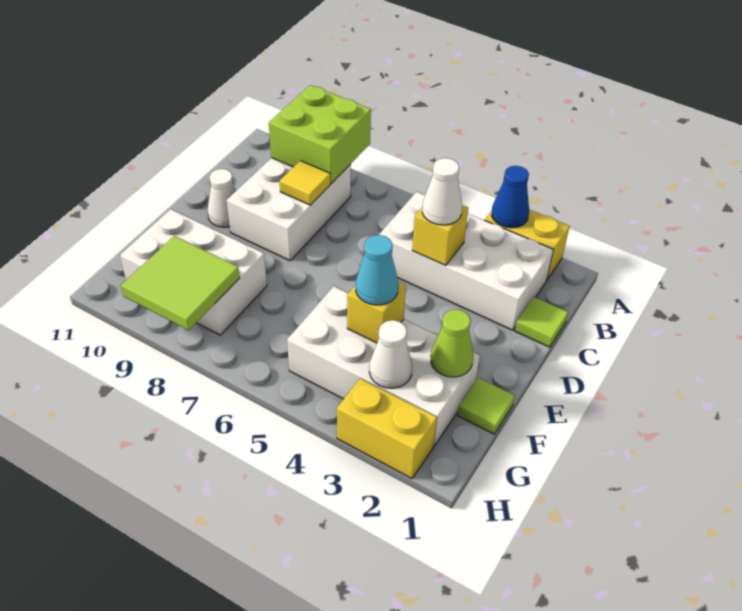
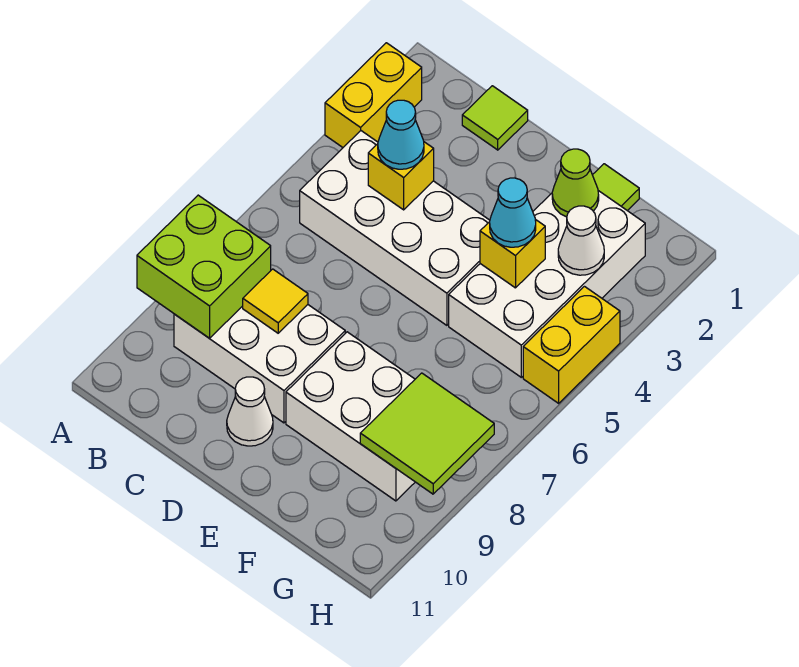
blue cone A3 level 2 -> none
white brick B2:C5 level 1 -> white brick B4:E5 level 1
white cone C4 level 3 -> cyan cone C4 level 3
white brick F8:G10 level 1 -> white brick E8:G9 level 1
yellow brick H2:H3 level 1 -> yellow brick H4:H5 level 1

